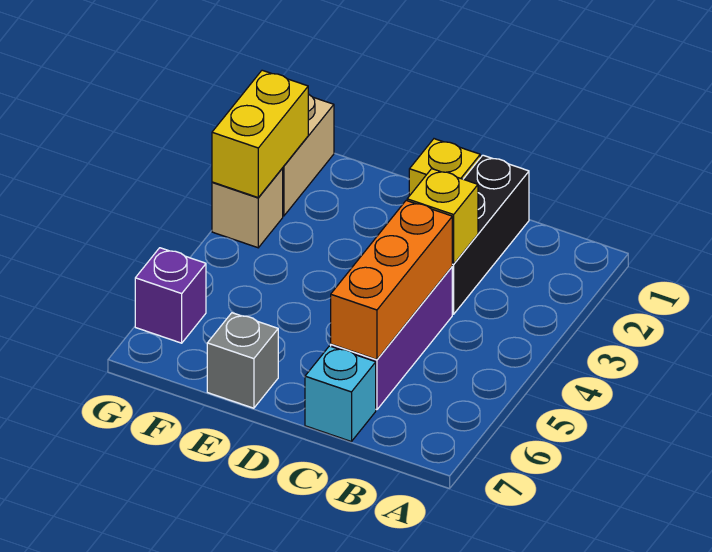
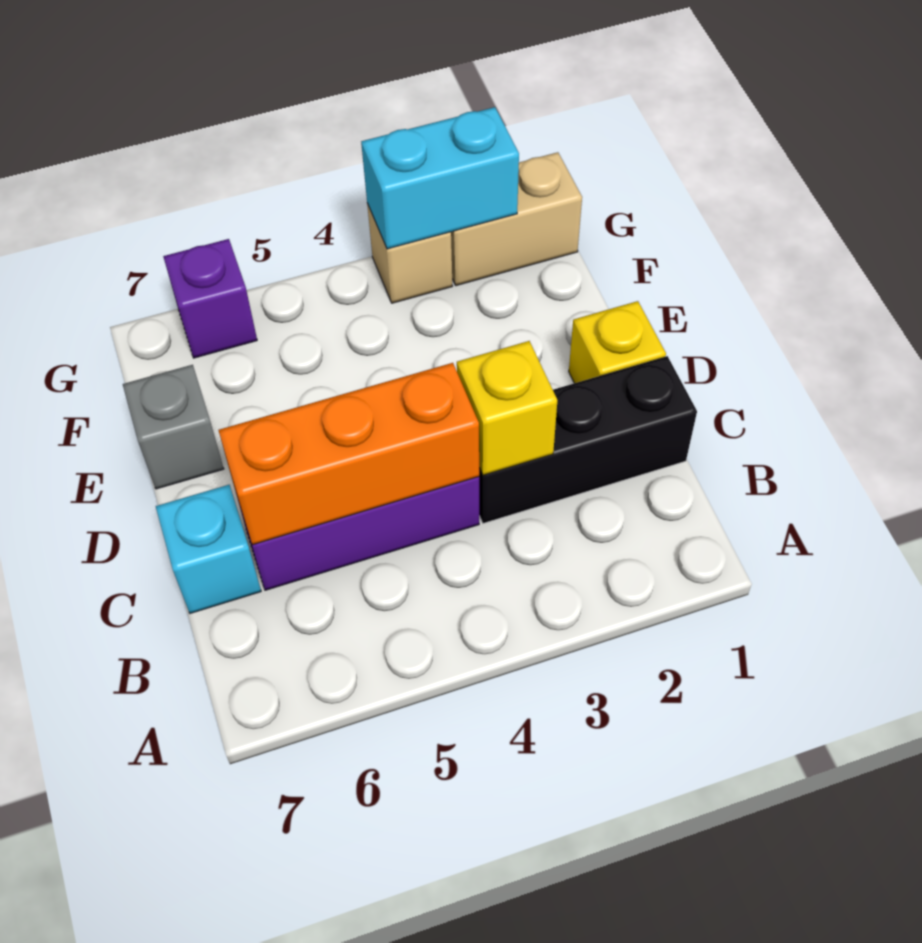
yellow brick G2:G3 level 2 -> cyan brick G2:G3 level 2

